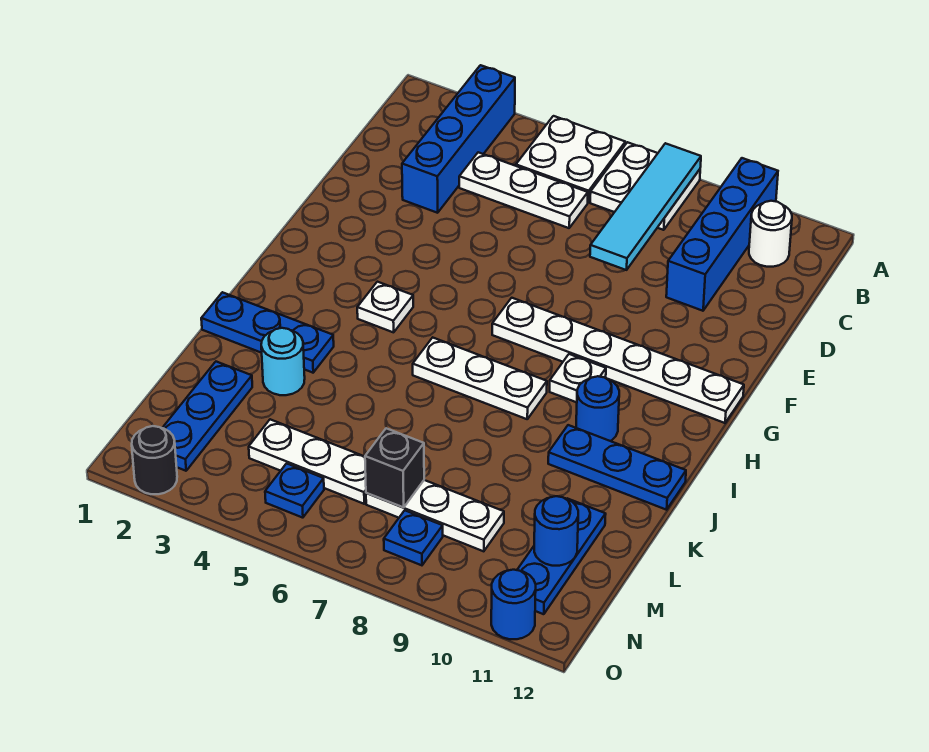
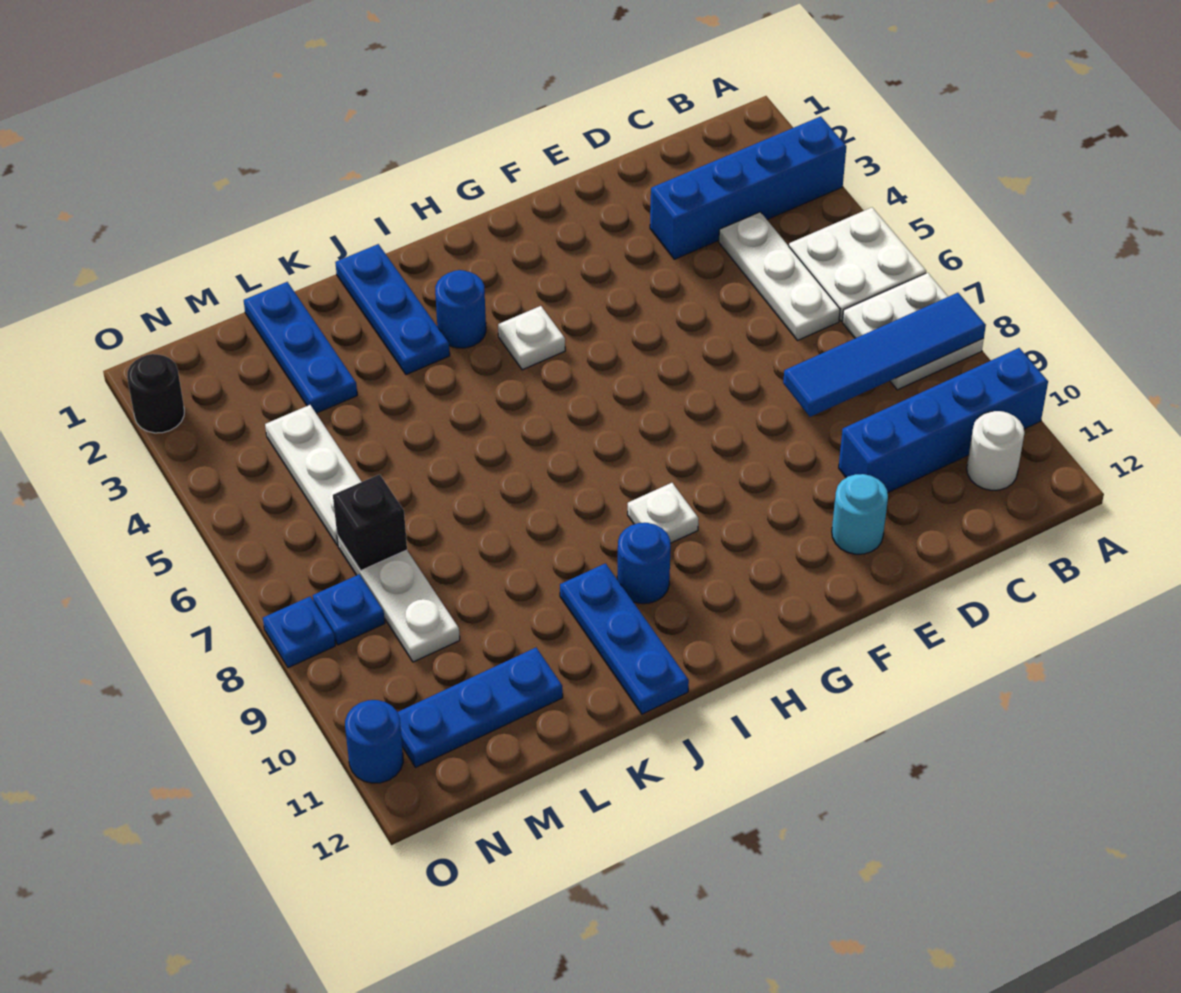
cyan tile A8:D8 level 2 -> blue tile A8:D8 level 2
white plate G7:G12 level 1 -> none
white plate I6:I8 level 1 -> none
cyan round brick K3 level 1 -> cyan round brick E11 level 1
blue plate L2:N2 level 1 -> blue plate L1:L3 level 1
blue round brick M11 level 2 -> blue round brick I3 level 1
blue plate N5 level 1 -> blue plate O8 level 1

